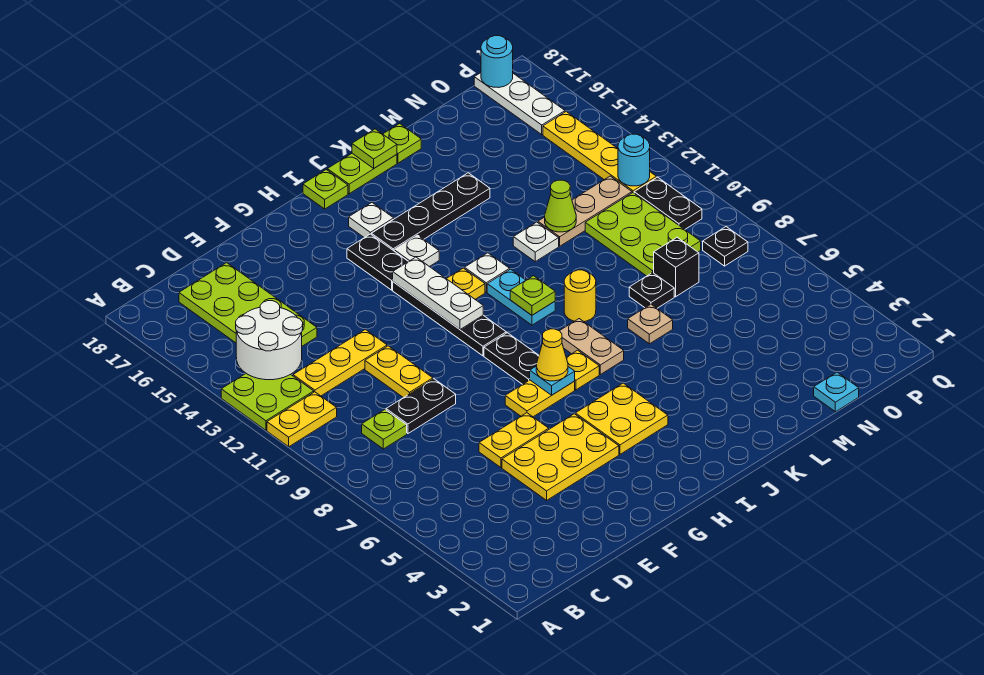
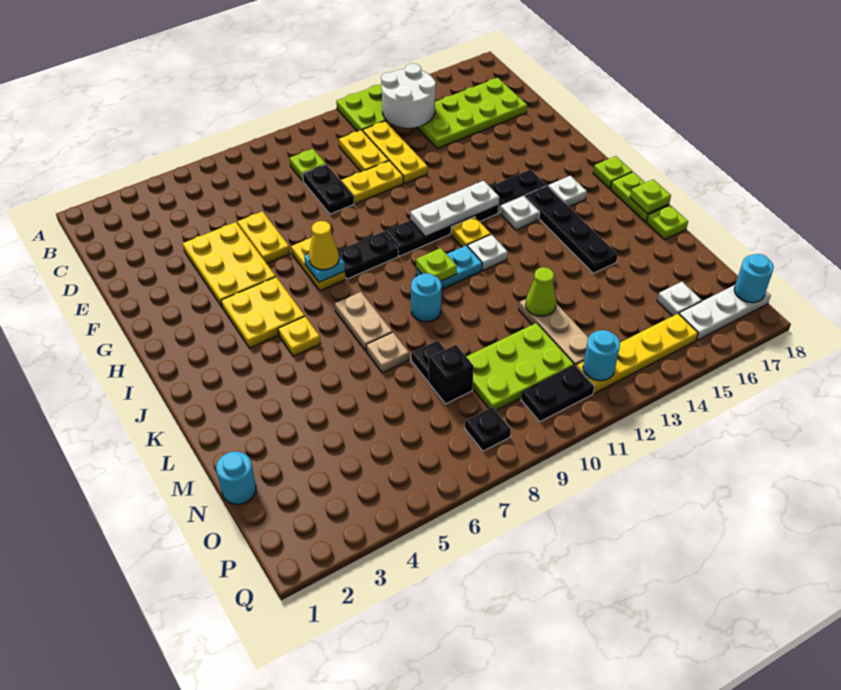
yellow plate A11:B11 level 1 -> yellow plate C11:D11 level 1
yellow plate I7 level 1 -> yellow plate J5 level 1
tan plate J7:J8 level 1 -> tan plate J7:K7 level 1
yellow round brick K9 level 1 -> cyan round brick K9 level 1
white plate L12 level 1 -> white plate O16 level 1
cyan plate N1 level 1 -> cyan round brick N1 level 1

